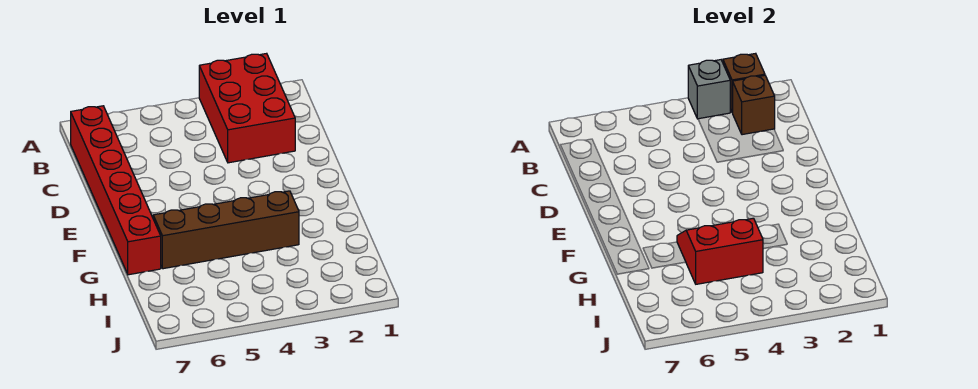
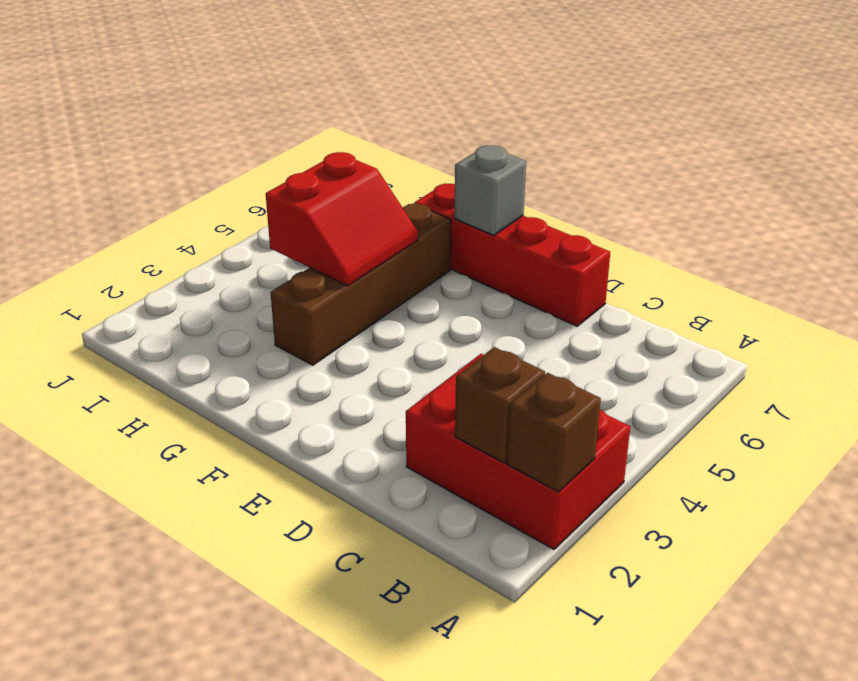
grey brick A3 level 2 -> grey brick F7 level 2
red brick B7:G7 level 1 -> red brick D7:G7 level 1

